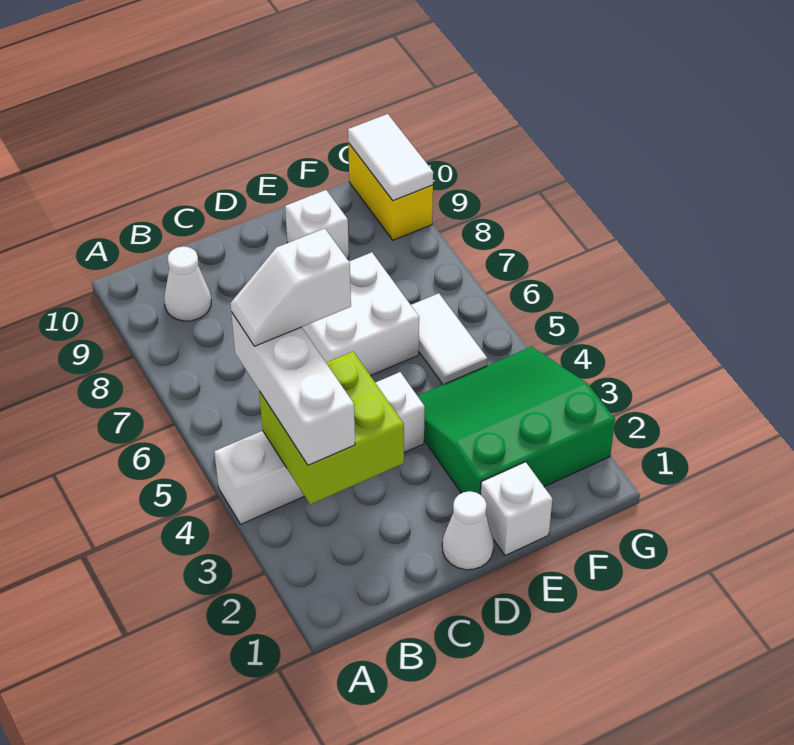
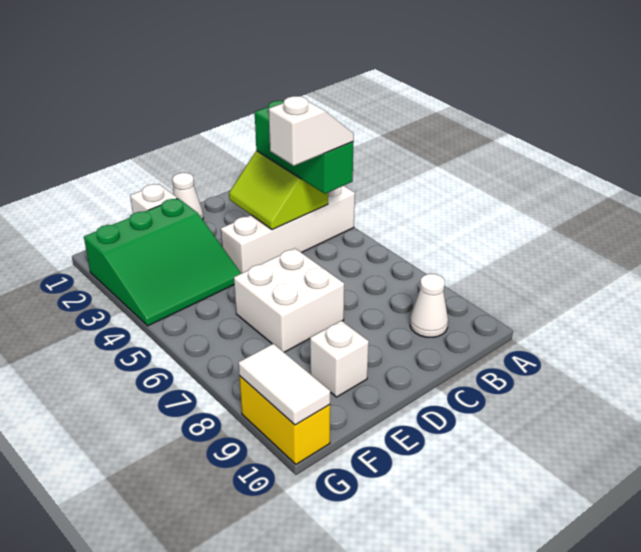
lime brick B3:C4 level 2 -> lime slope B3:C4 level 2 top B
white brick B3:B5 level 3 -> green brick B3:B5 level 3
white tile F5:F6 level 1 -> none

